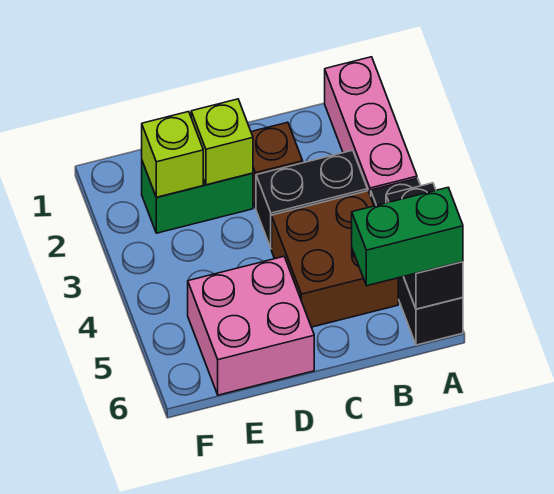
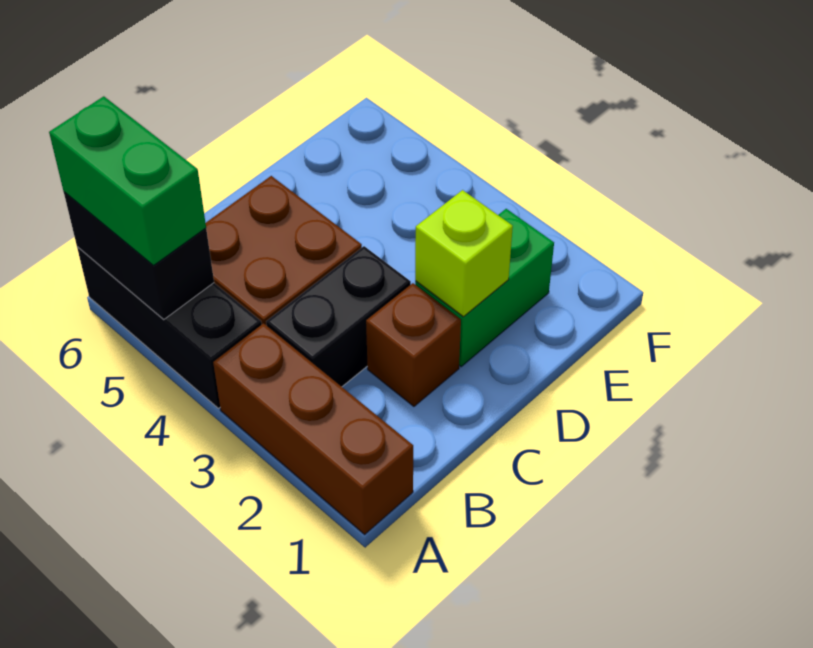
pink brick A1:A3 level 1 -> brown brick A1:A3 level 1
green brick A6:B6 level 3 -> green brick A5:A6 level 3
pink brick D5:E6 level 1 -> none
lime brick E2 level 2 -> none

